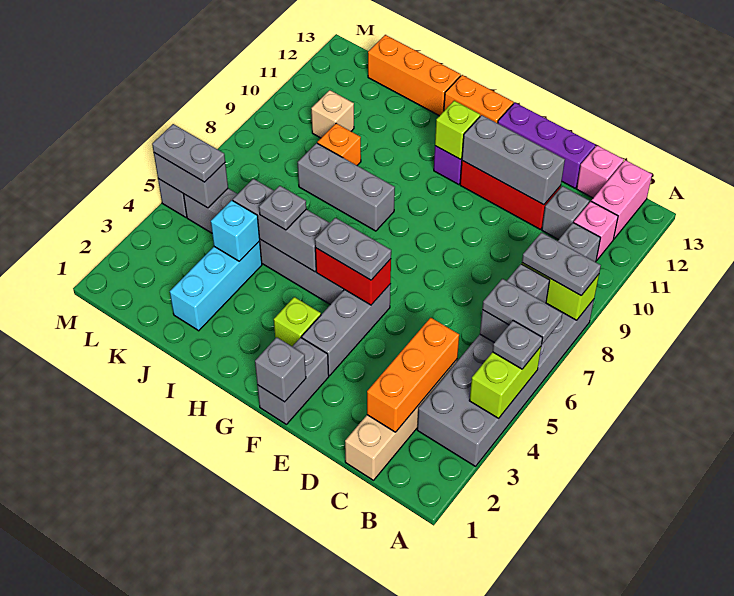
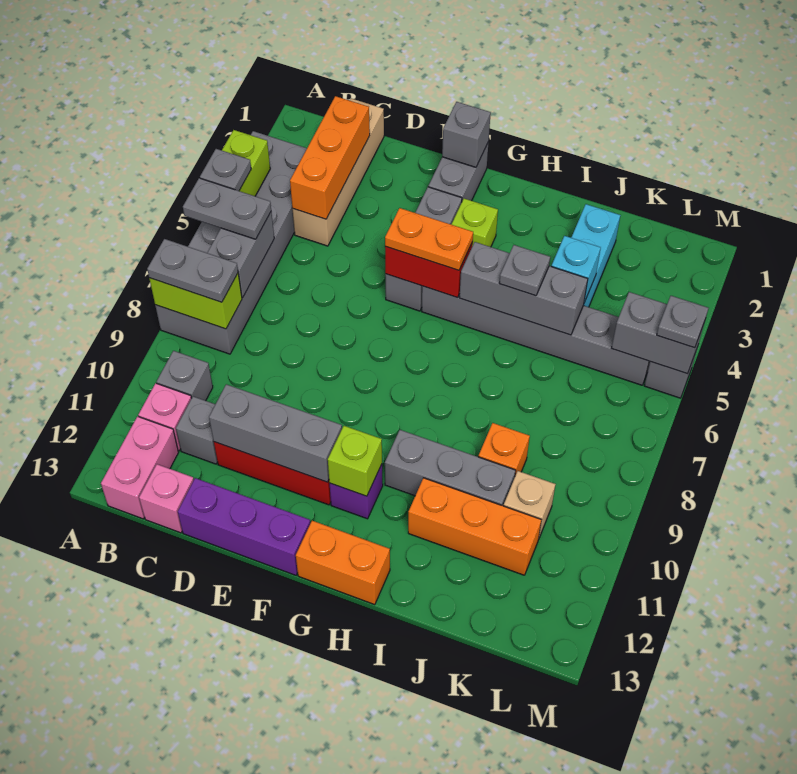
grey plate F5:G5 level 3 -> orange plate F5:G5 level 3
grey brick H8:J8 level 1 -> grey brick H10:J10 level 1
orange brick I13:K13 level 1 -> orange brick I11:K11 level 1
grey plate L5:M5 level 3 -> grey plate M5 level 3

